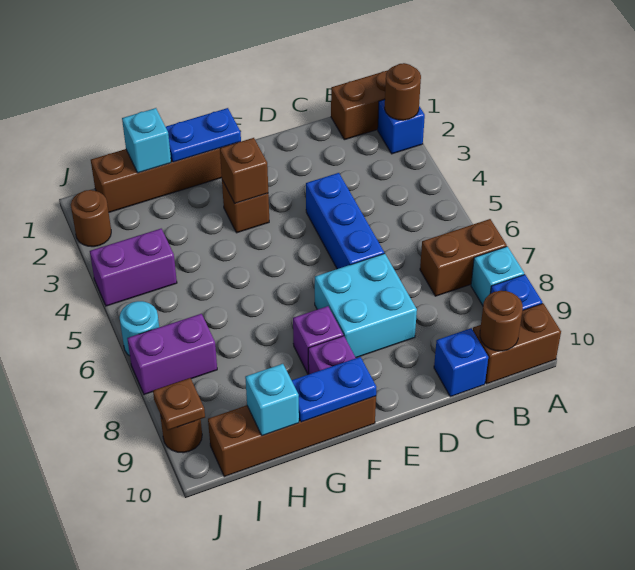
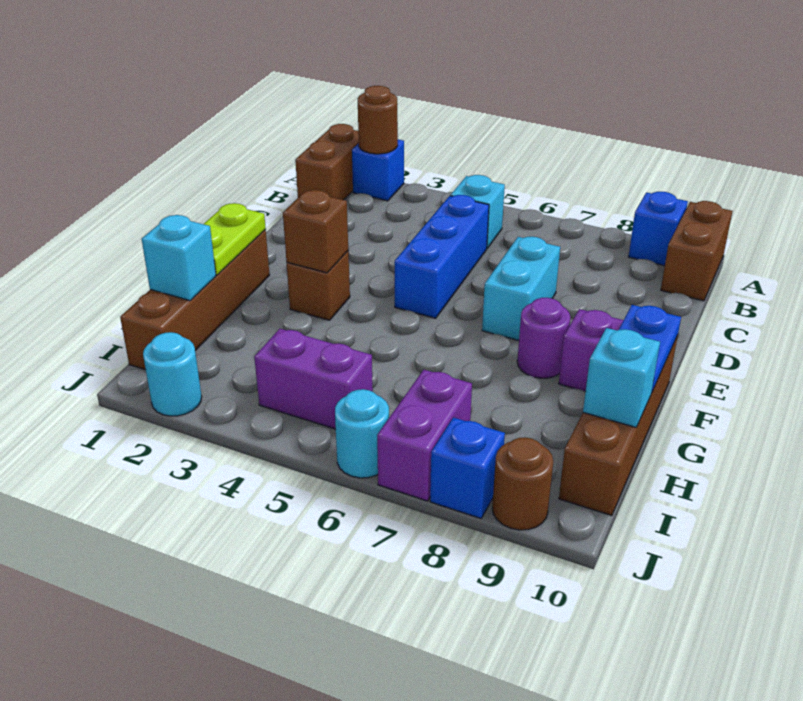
brown brick A7:B7 level 1 -> none
cyan brick A8 level 1 -> cyan brick B5 level 1
brown round brick B10 level 2 -> none
blue brick C10 level 1 -> blue brick J8 level 1
blue brick D4:D6 level 1 -> blue brick C5:E5 level 1
cyan brick D7:E8 level 1 -> cyan brick D7:E7 level 1
blue plate F1:G1 level 2 -> lime plate F1:G1 level 2
purple brick F8 level 1 -> purple round brick F8 level 1
purple brick I4:J4 level 1 -> purple brick I4:I5 level 1
brown round brick J2 level 1 -> cyan round brick J2 level 1
brown plate J9 level 2 -> none

